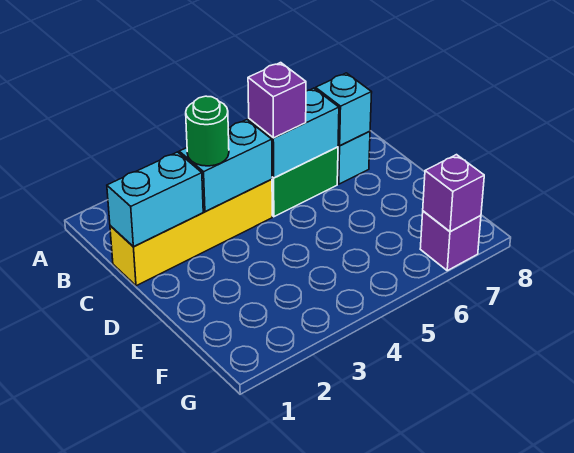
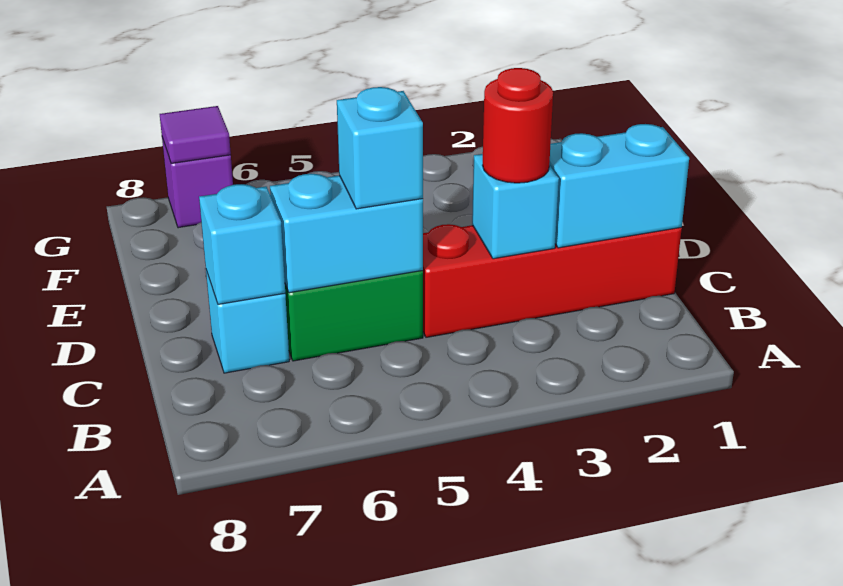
yellow brick C1:C4 level 1 -> red brick C1:C4 level 1
cyan brick C3:C4 level 2 -> cyan brick C3 level 2
green round brick C3 level 3 -> red round brick C3 level 3
purple brick C5 level 3 -> cyan brick C5 level 3
purple brick G7 level 2 -> purple tile G7 level 2

